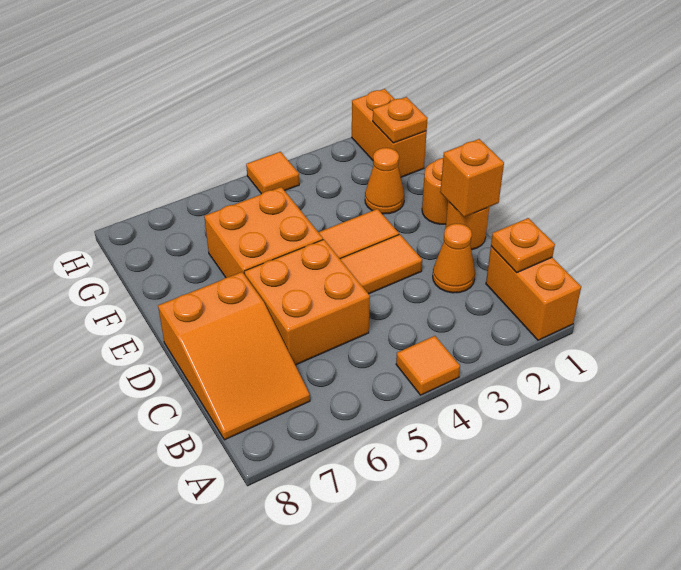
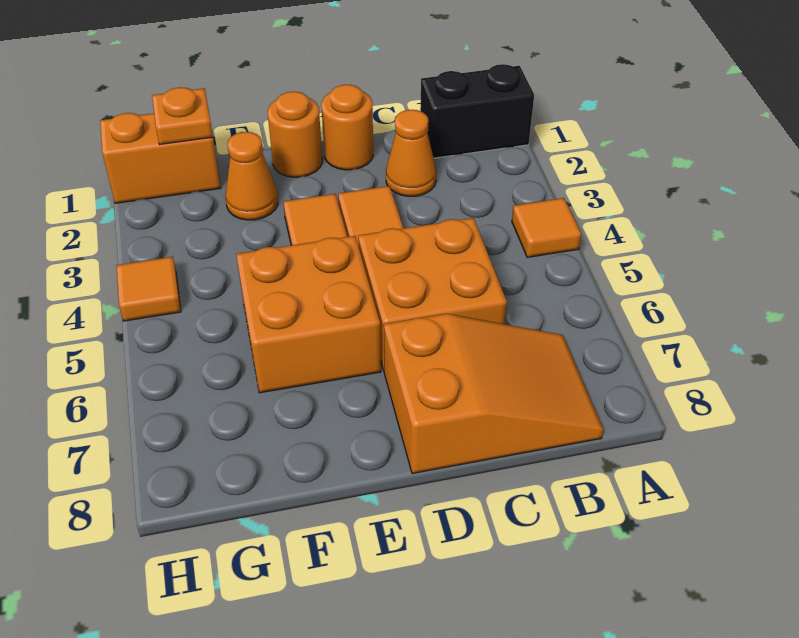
orange brick A1:B1 level 1 -> black brick A1:B1 level 1
orange plate B1 level 2 -> none
orange brick D1 level 2 -> none

